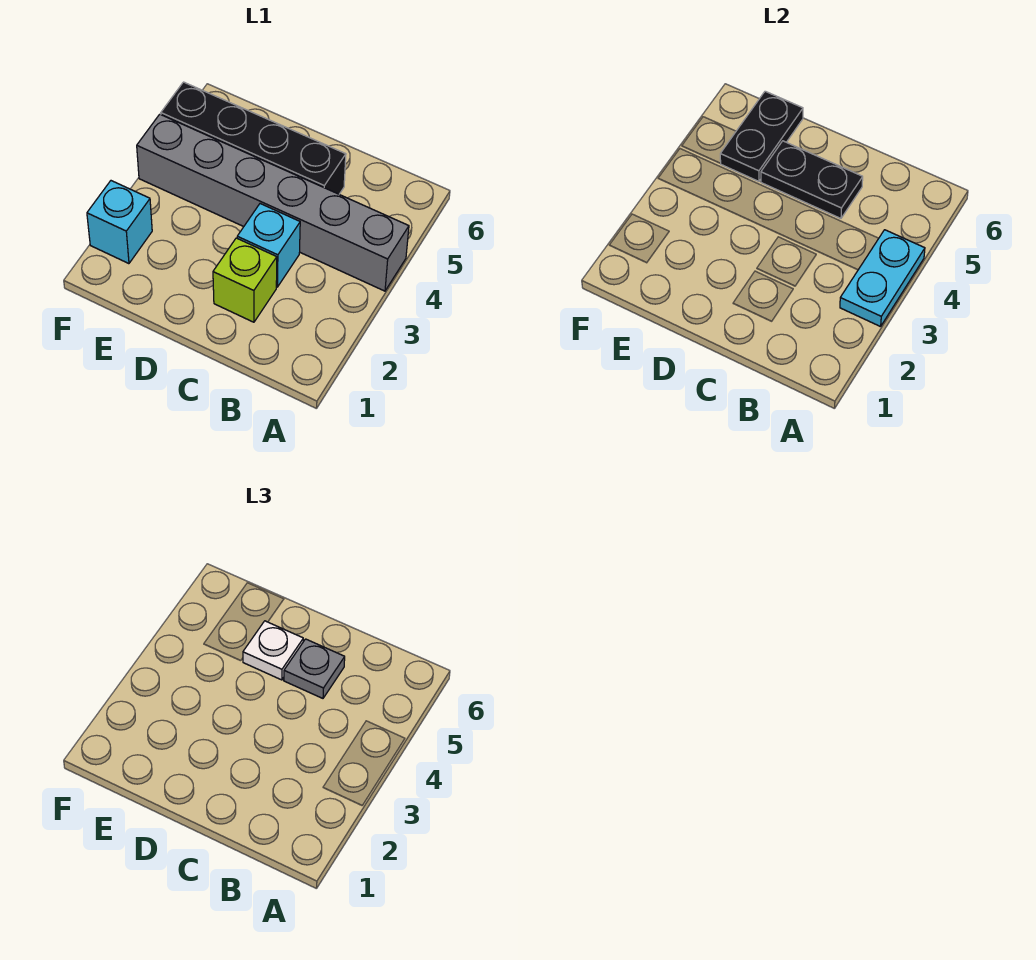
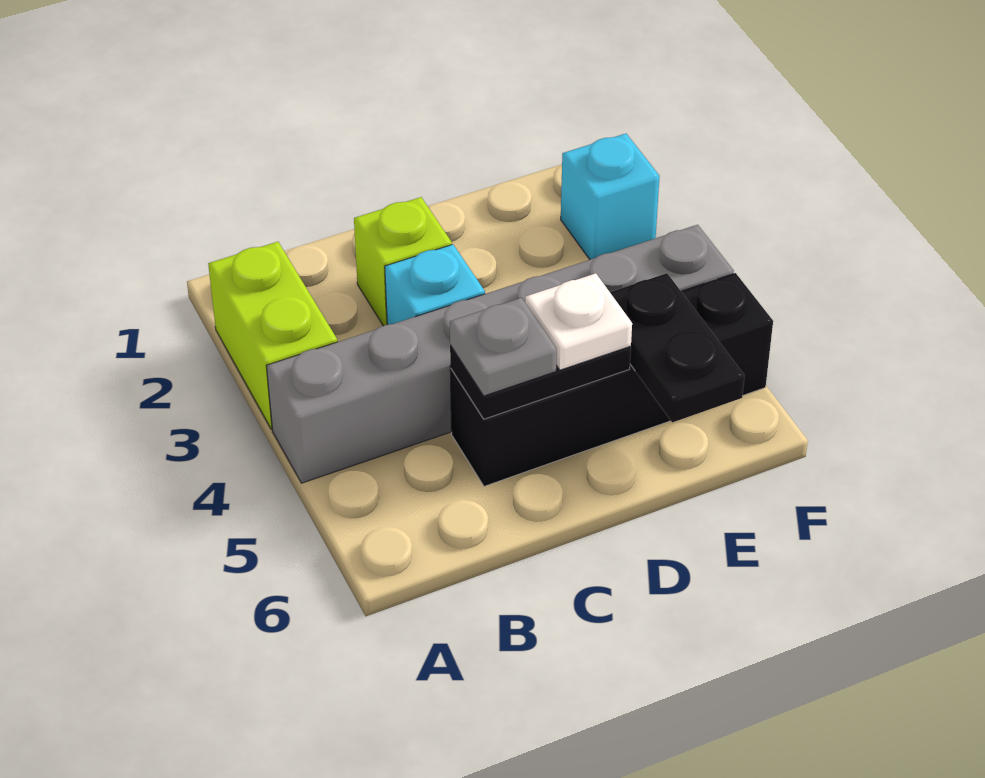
none -> lime brick A2:A3 level 1
cyan plate A3:A4 level 2 -> none

